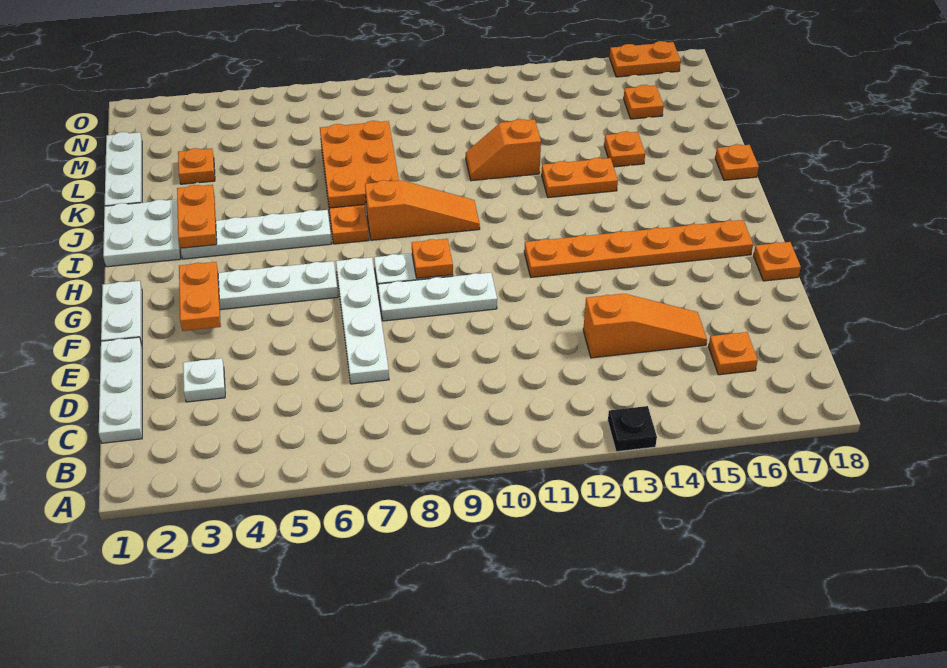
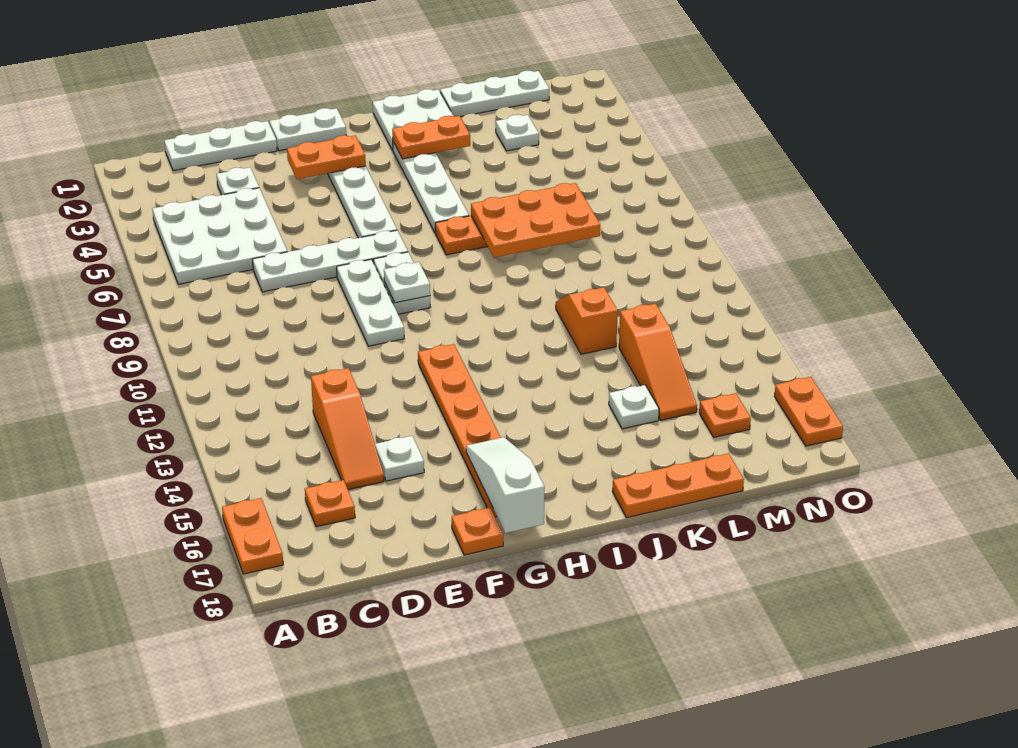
black plate A13 level 1 -> none
none -> white plate B4:D6 level 1
none -> white plate E15 level 1
orange plate G9 level 2 -> white plate G9 level 2
none -> white slope G16:G18 level 2 top 18
orange slope I8:I10 level 1 top 8 -> orange slope L13:L15 level 1 top 13
orange plate J13:J14 level 1 -> orange plate A16:A17 level 1
orange plate J18 level 1 -> orange plate J18:L18 level 1
orange plate K15 level 1 -> white plate K15 level 1
orange plate L3 level 1 -> white plate L3 level 1

